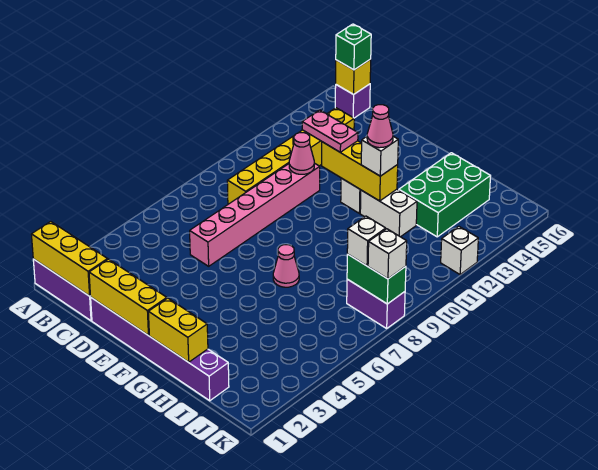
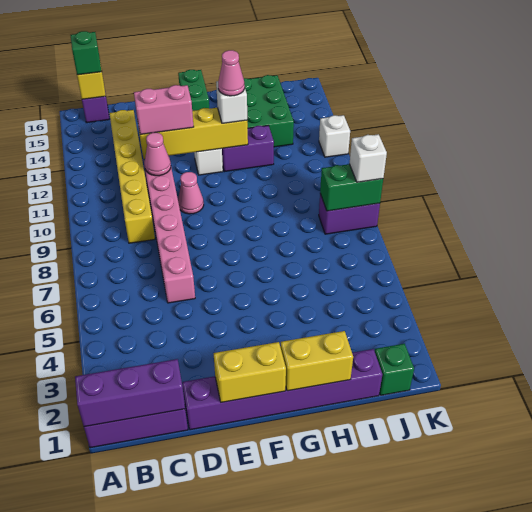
yellow brick A1:C1 level 2 -> purple brick A1:C1 level 2
yellow brick D1:F1 level 2 -> yellow brick E1:F1 level 2
pink plate D12:E12 level 3 -> pink brick D12:E12 level 3
yellow brick E12:G12 level 2 -> yellow brick D12:G12 level 2
none -> green brick F15:F16 level 1
pink cone G7 level 1 -> pink cone E10 level 1
white brick G12:H12 level 1 -> purple brick G12:H12 level 1
none -> green brick J1 level 1
white brick J8 level 3 -> none

